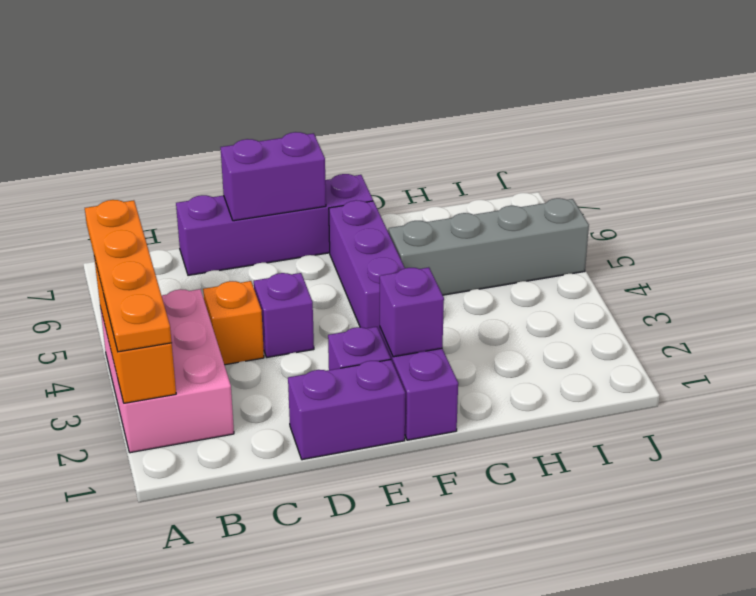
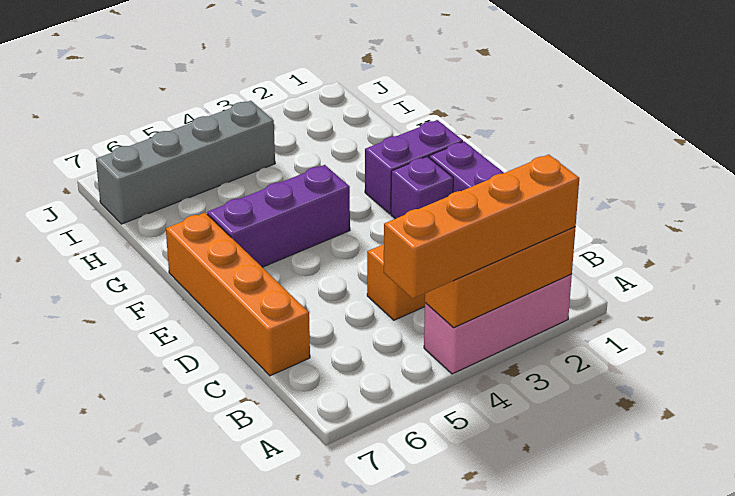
pink brick A2:B4 level 1 -> pink brick A2:A4 level 1
orange plate A2:A5 level 3 -> orange brick A2:A5 level 3
purple brick C7:F7 level 1 -> orange brick C7:F7 level 1
purple brick D4 level 1 -> none
purple brick D7:E7 level 2 -> none
purple brick F2 level 2 -> none
grey brick G5:J5 level 1 -> grey brick I4:I7 level 1

